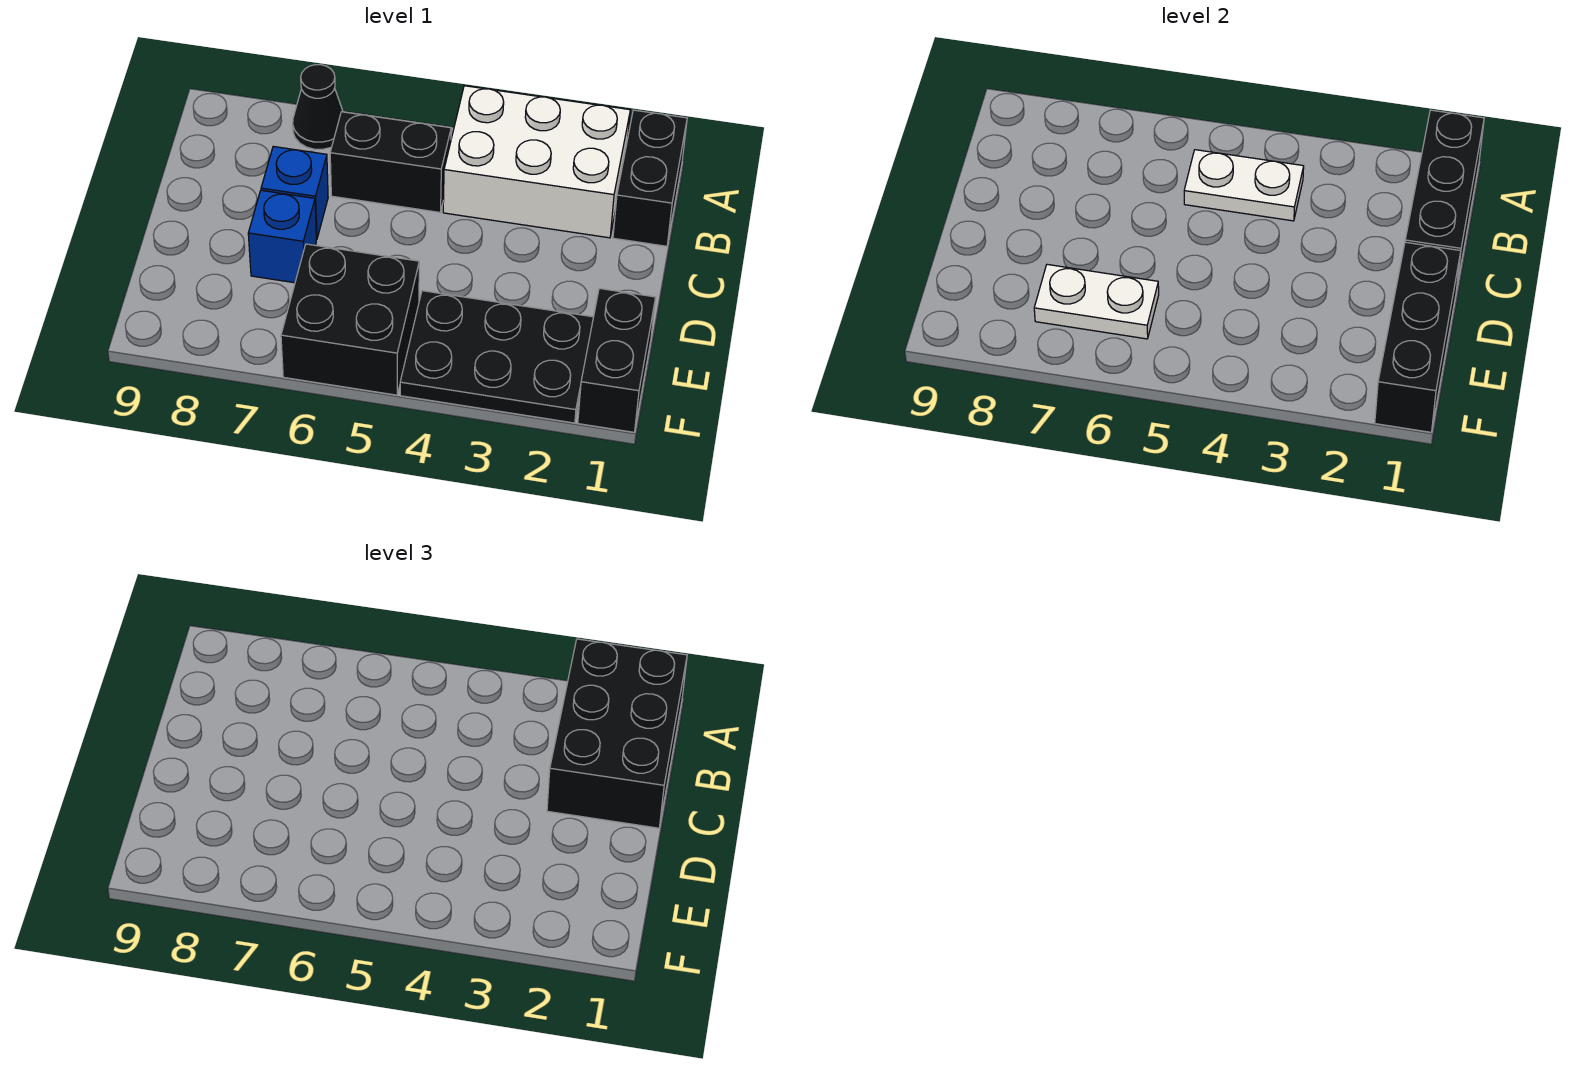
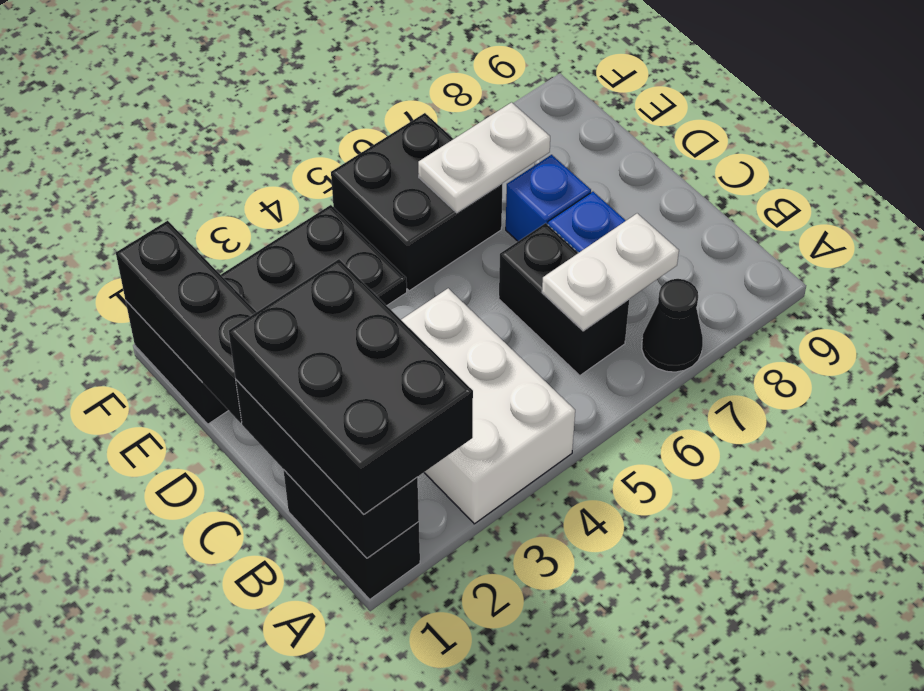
white brick A2:B4 level 1 -> white brick A3:C4 level 1
white plate B4:B5 level 2 -> white plate B6:B7 level 2
black brick B5:B6 level 1 -> black brick B6:C6 level 1

